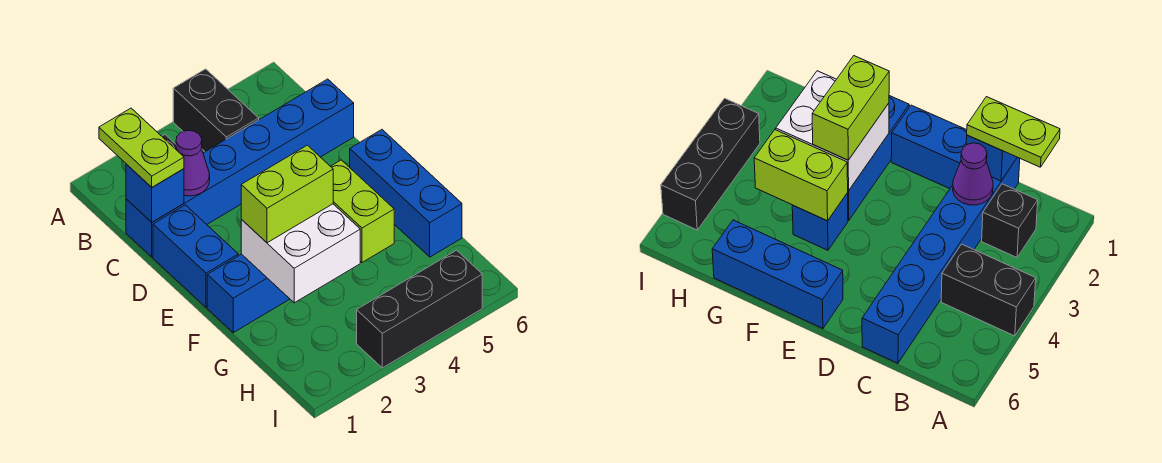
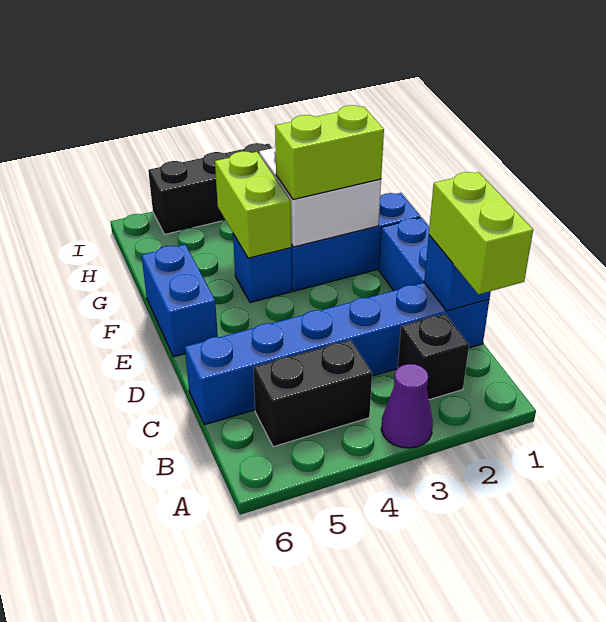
black brick A4:B4 level 1 -> black brick B4:B5 level 1
lime plate B1:C1 level 3 -> lime brick B1:C1 level 3
purple cone C2 level 2 -> purple cone A3 level 1
blue brick E6:G6 level 1 -> blue brick E6:F6 level 1

